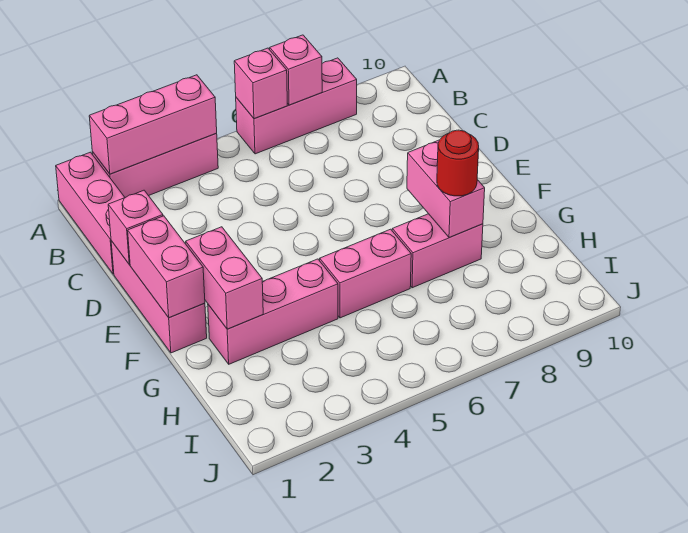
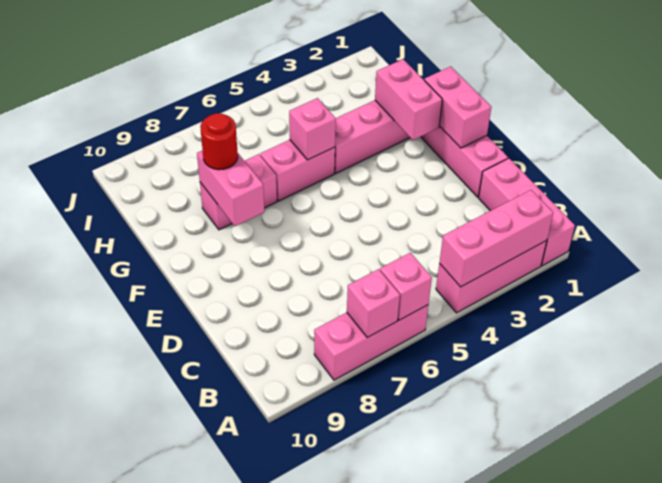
pink brick D1 level 2 -> pink brick G5 level 2

